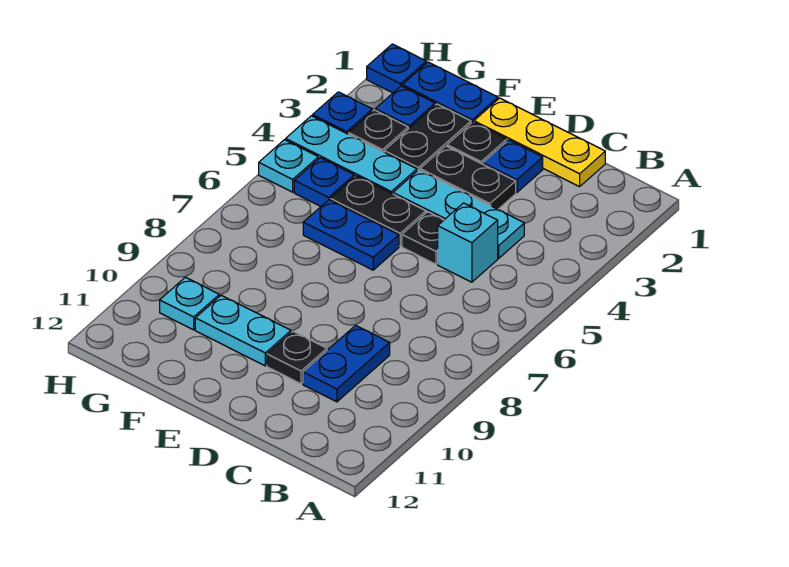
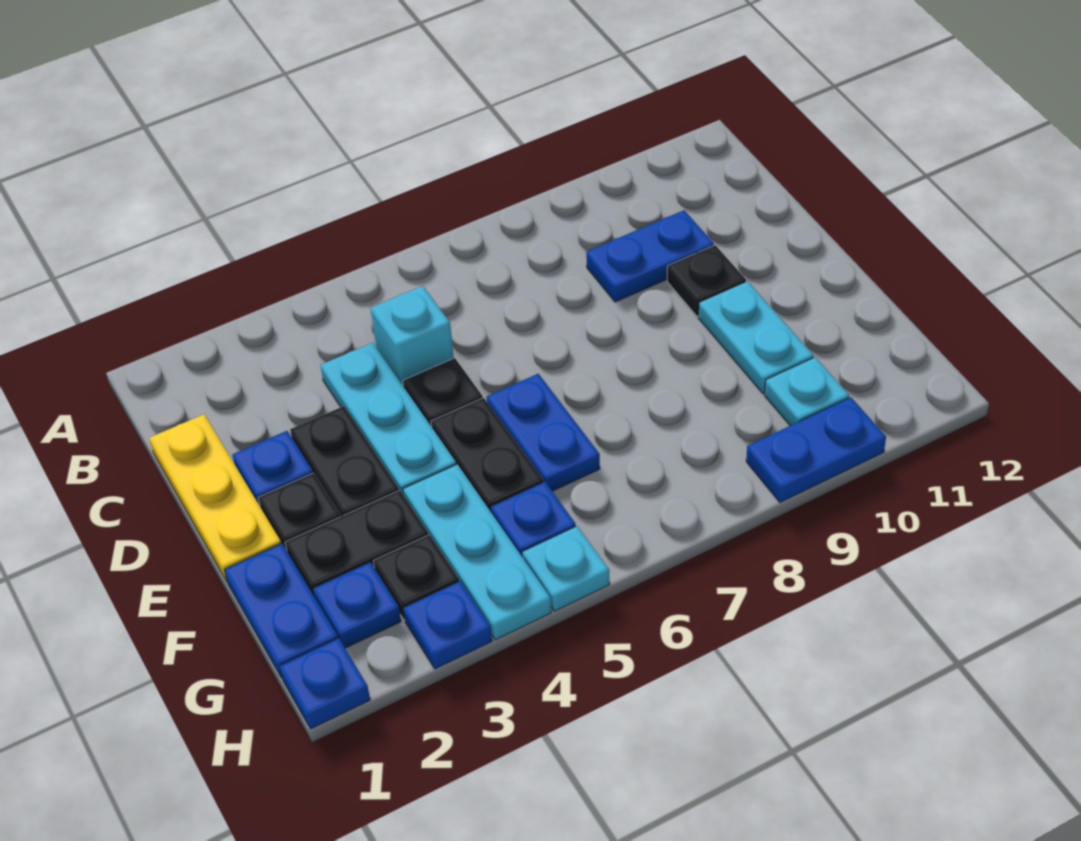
none -> blue plate H9:H10 level 1

